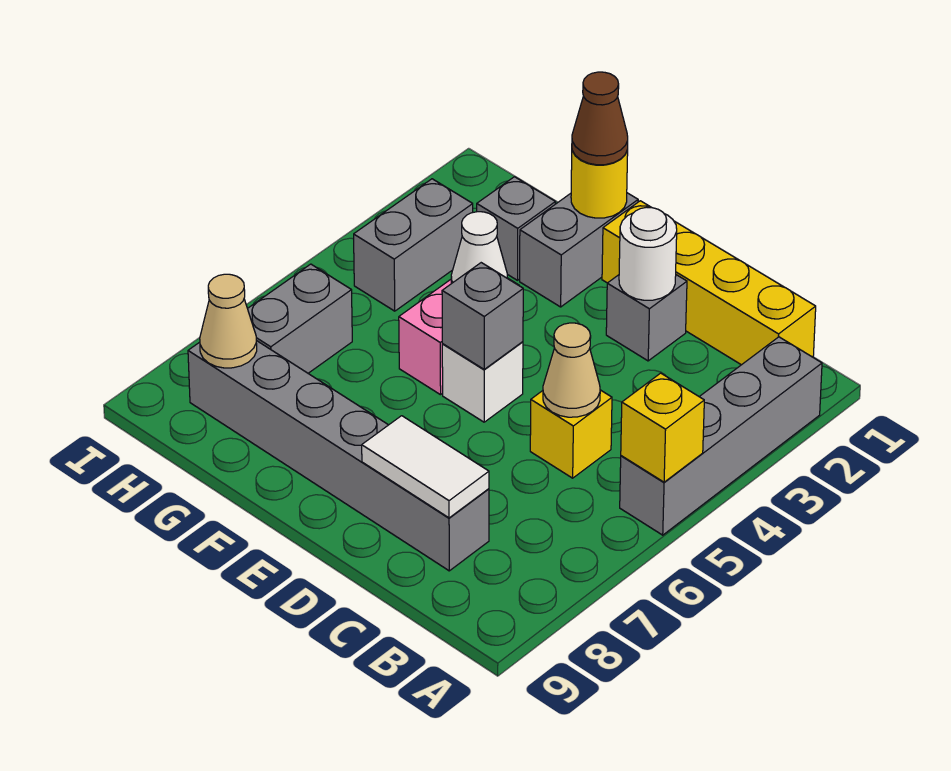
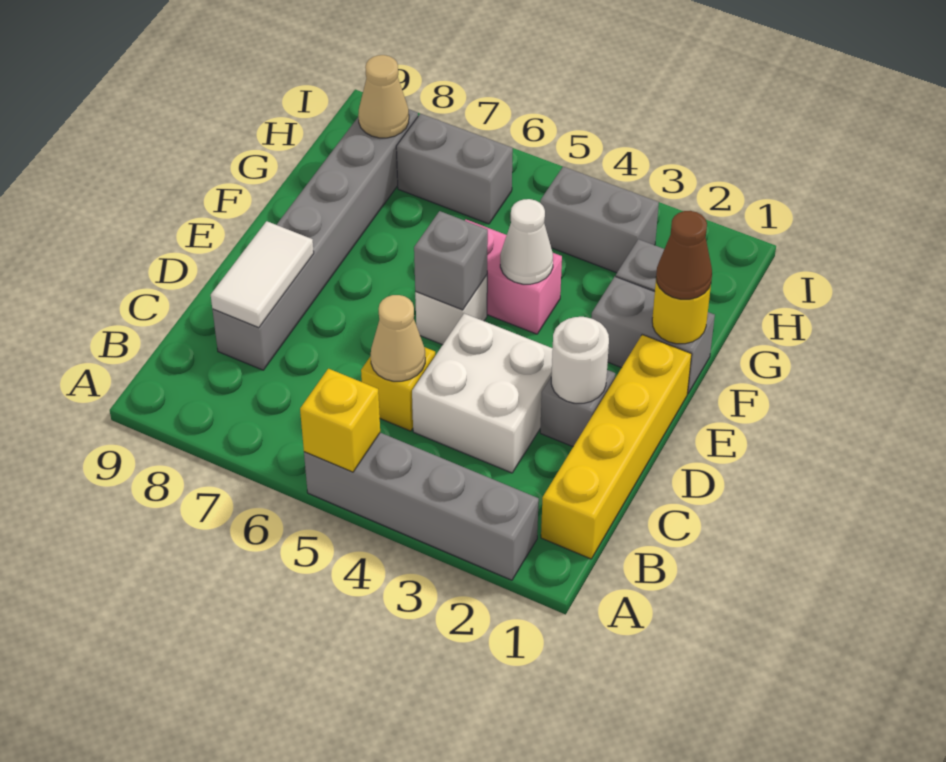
none -> white brick C3:D4 level 1

